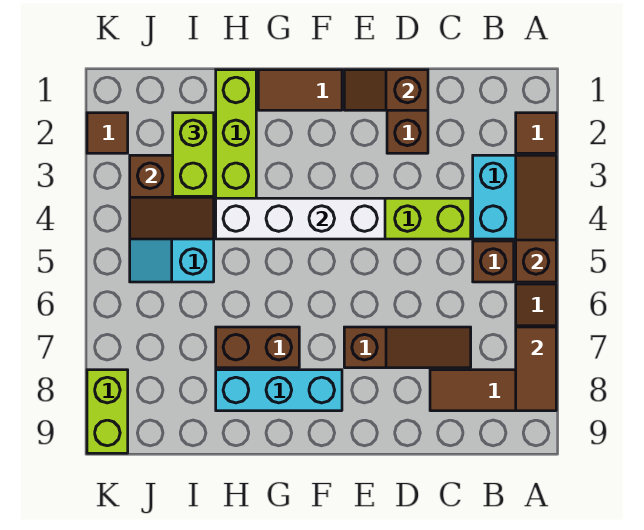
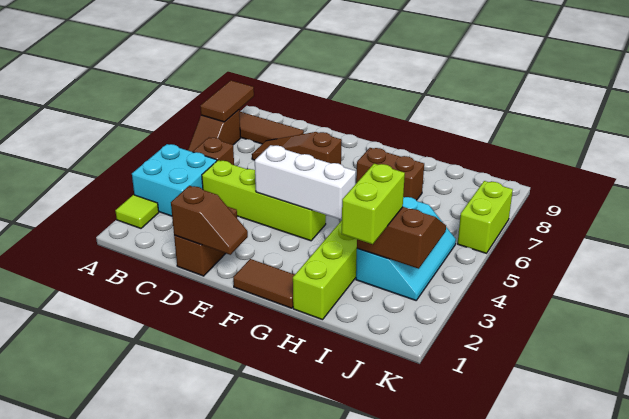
brown tile A2 level 1 -> lime tile A2 level 1
brown slope A3:A5 level 2 top 5 -> none
white brick E4:H4 level 2 -> white brick E4:G4 level 2
cyan brick F8:H8 level 1 -> none
brown tile K2 level 1 -> none
lime brick K8:K9 level 1 -> lime brick K6:K7 level 1

